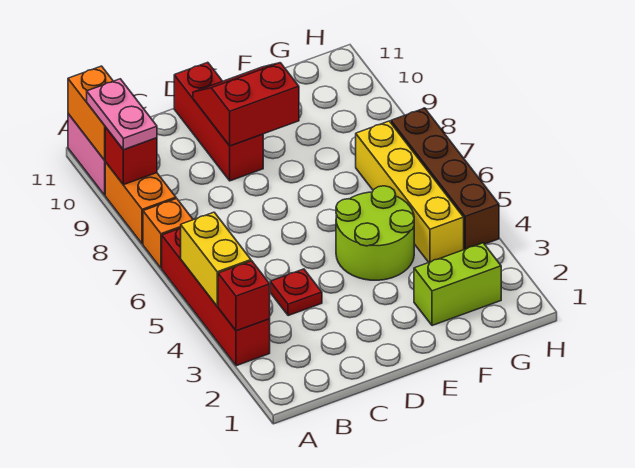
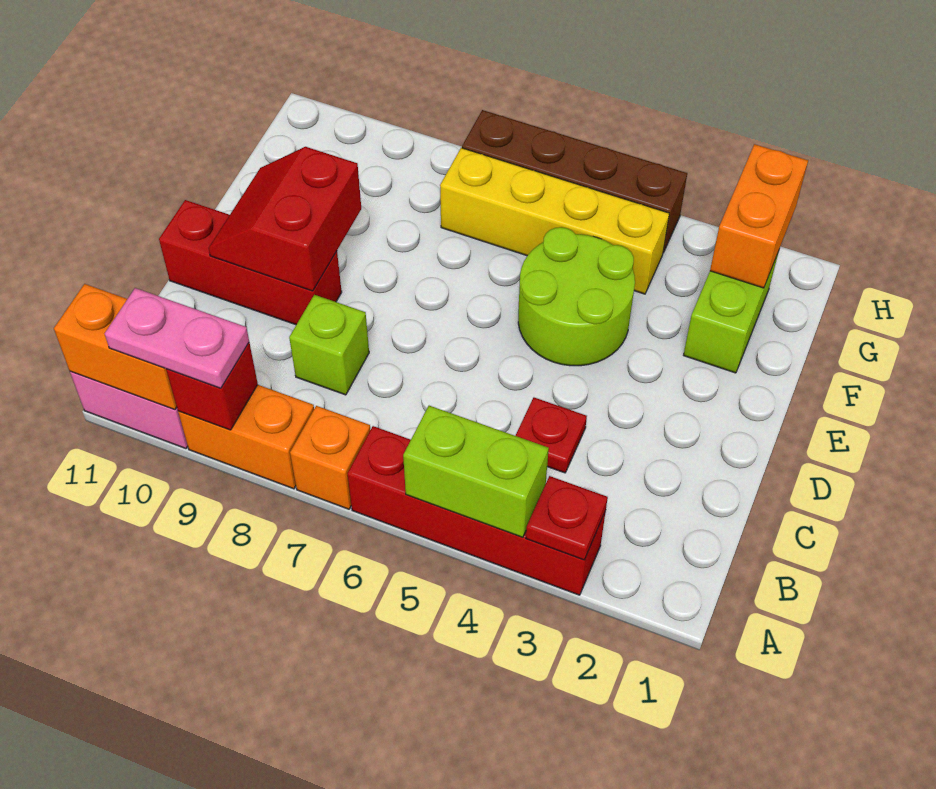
red brick A3 level 2 -> red plate A3 level 2
yellow brick A4:A5 level 2 -> lime brick A4:A5 level 2
none -> lime brick C8 level 1
none -> orange brick G2:H2 level 2

